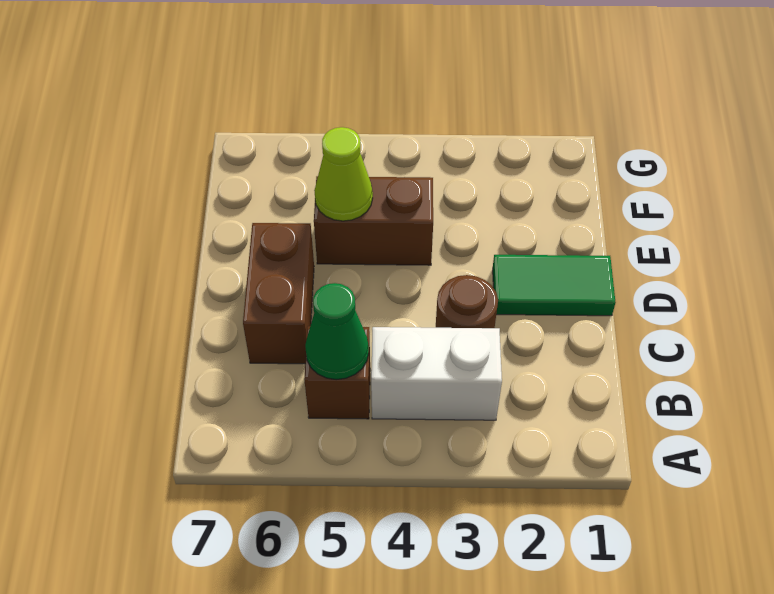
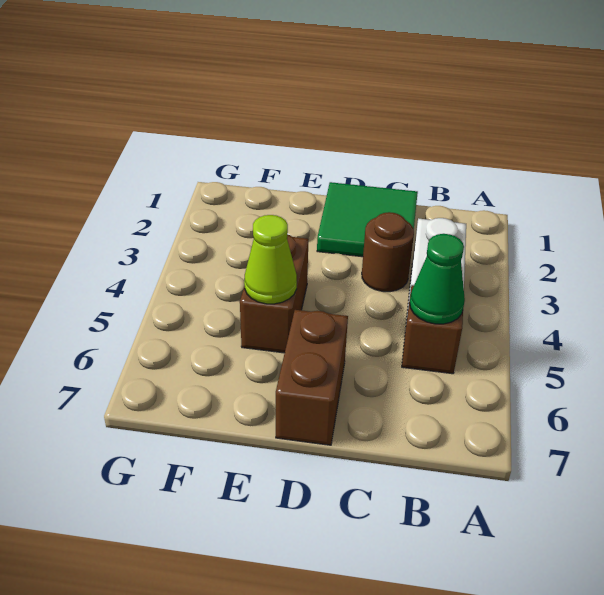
brown brick C6:D6 level 1 -> brown brick D6:D7 level 1
green tile D1:D2 level 1 -> green tile C1:D2 level 1

